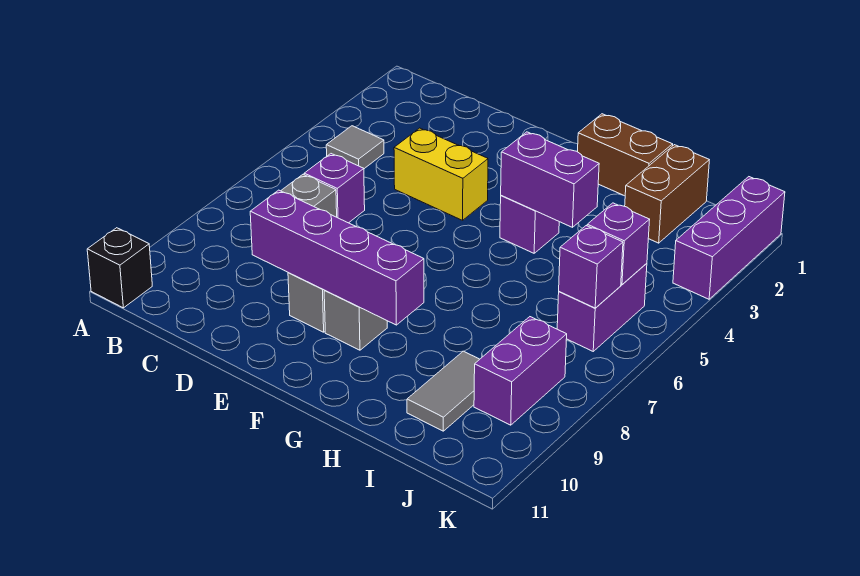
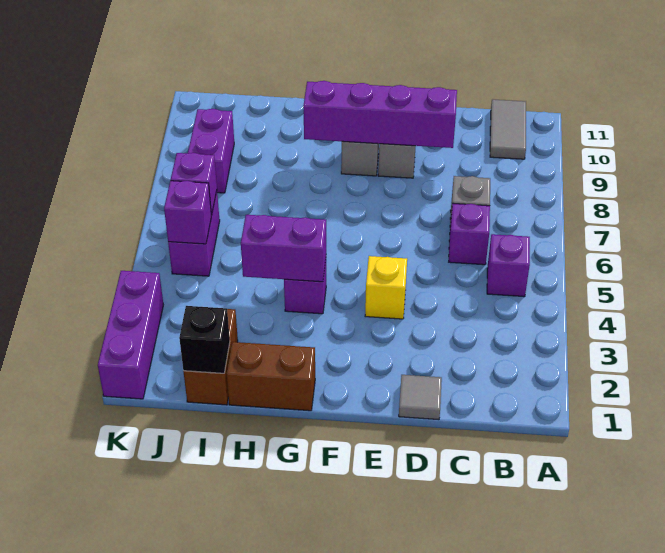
black brick A11 level 1 -> black brick I1 level 2
grey tile B4 level 1 -> grey tile D1 level 1
none -> purple brick B5 level 1
yellow brick D4:E4 level 1 -> yellow brick E4 level 1
grey tile I9:I10 level 1 -> grey tile B10:B11 level 1

